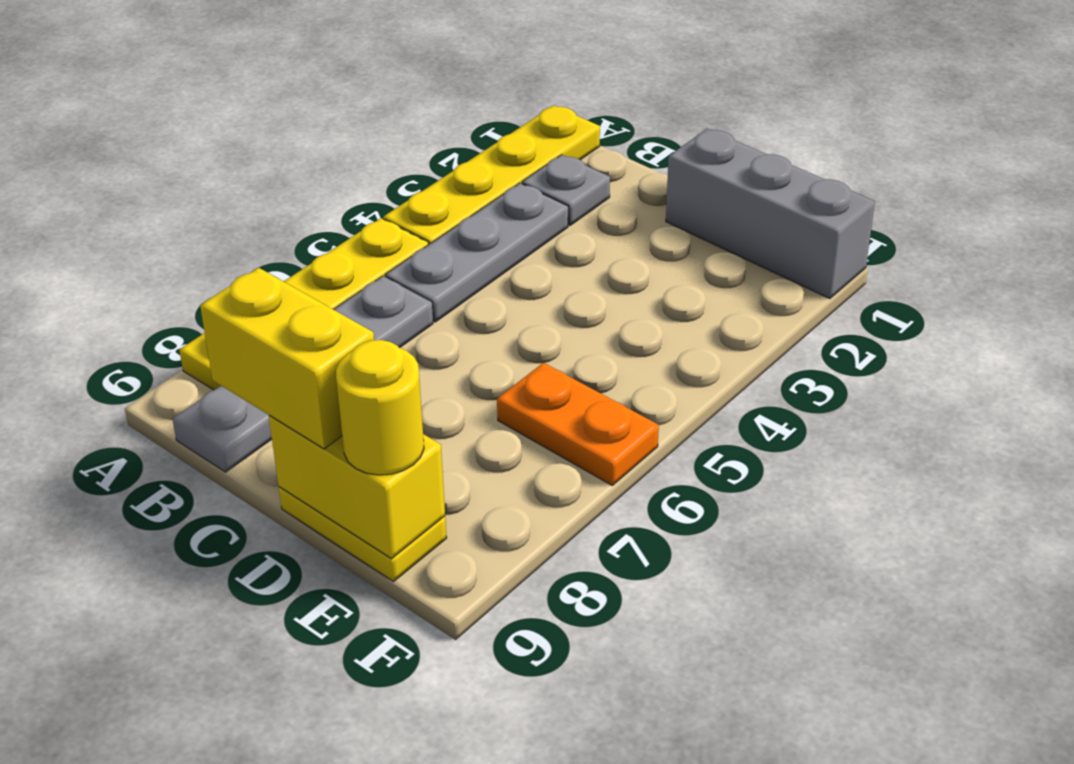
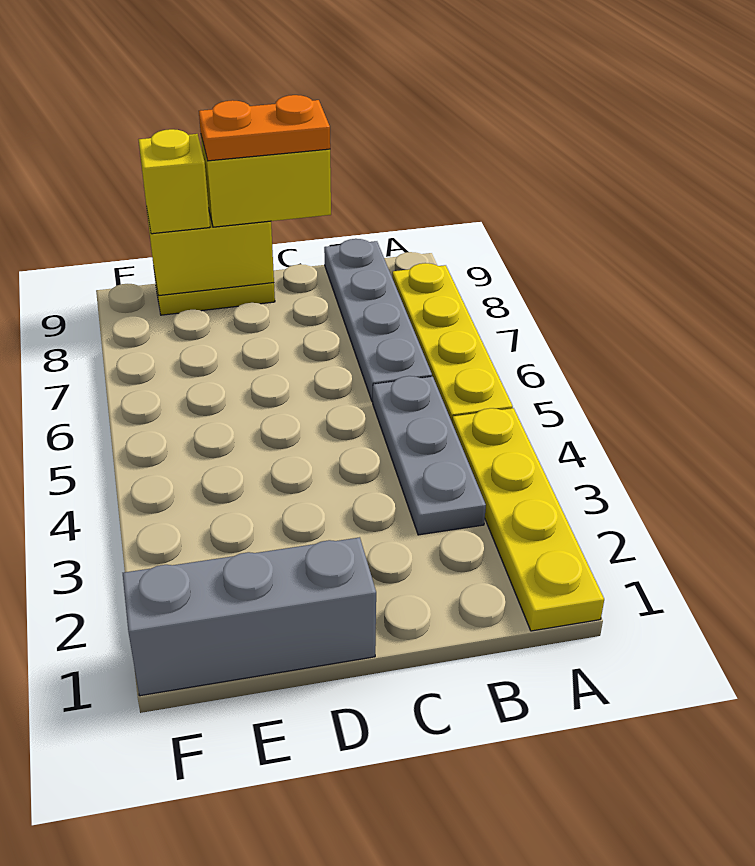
grey plate B2 level 1 -> none
orange plate E6:F6 level 1 -> orange plate C9:D9 level 4
yellow round brick E9 level 3 -> yellow brick E9 level 3

